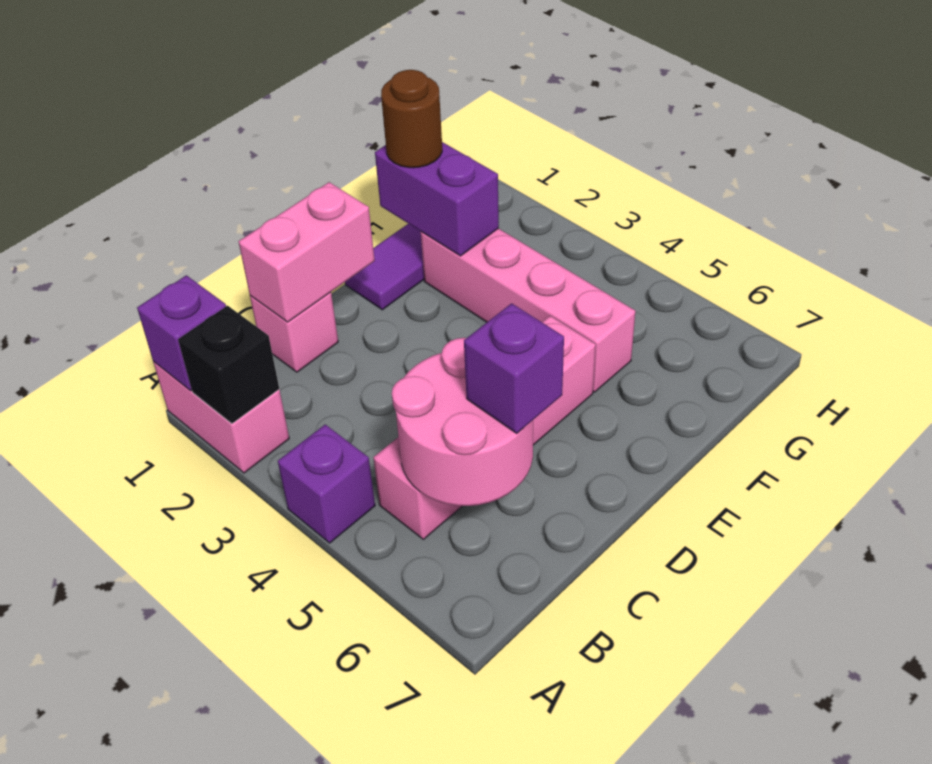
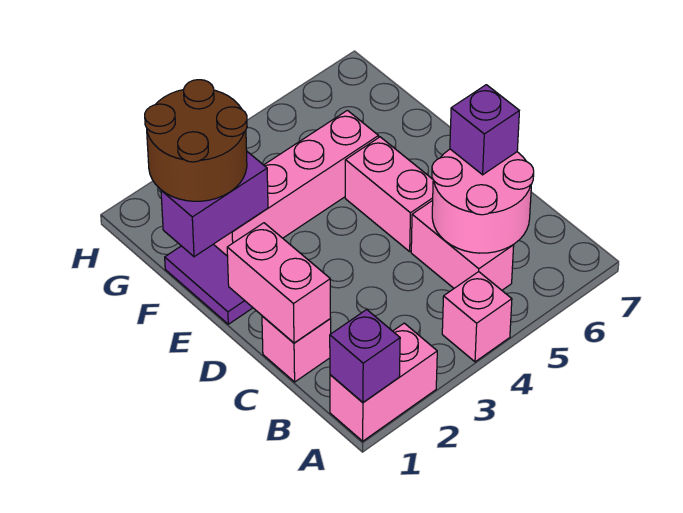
black brick A2 level 2 -> none
purple brick A4 level 1 -> pink brick A4 level 1
brown round brick F1 level 3 -> brown round brick F1:G2 level 3

